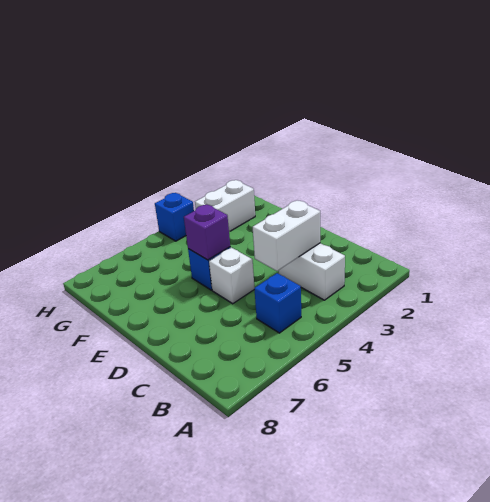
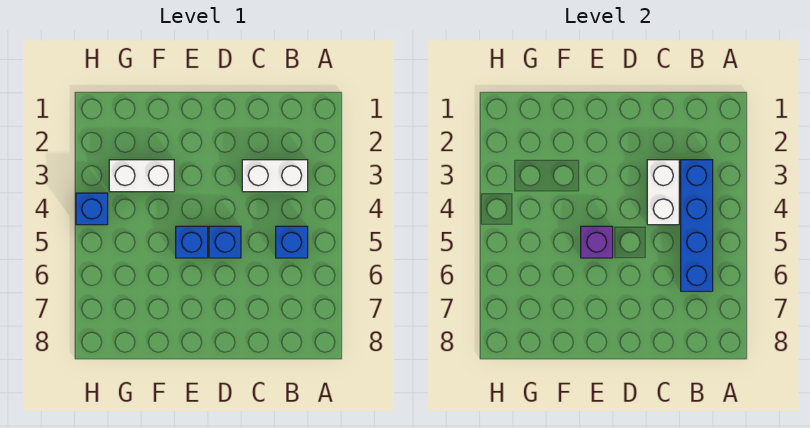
none -> blue brick B3:B6 level 2
white brick D5 level 1 -> blue brick D5 level 1
white brick G2:G3 level 1 -> white brick F3:G3 level 1

